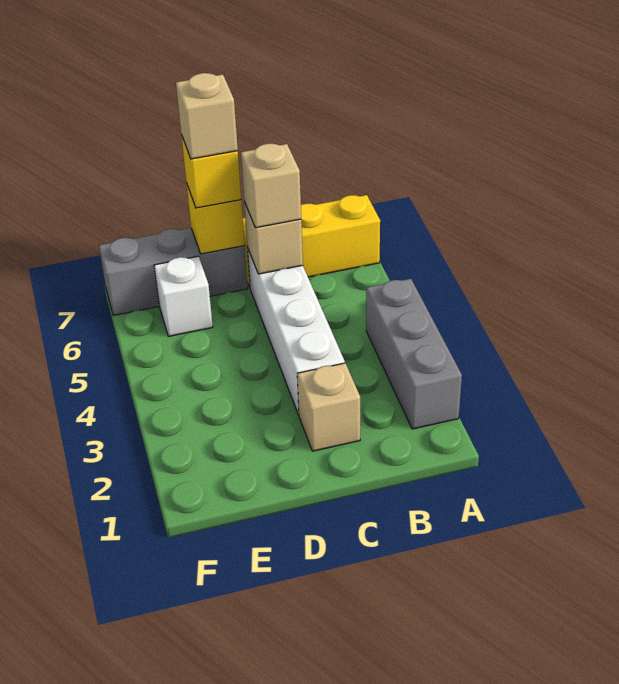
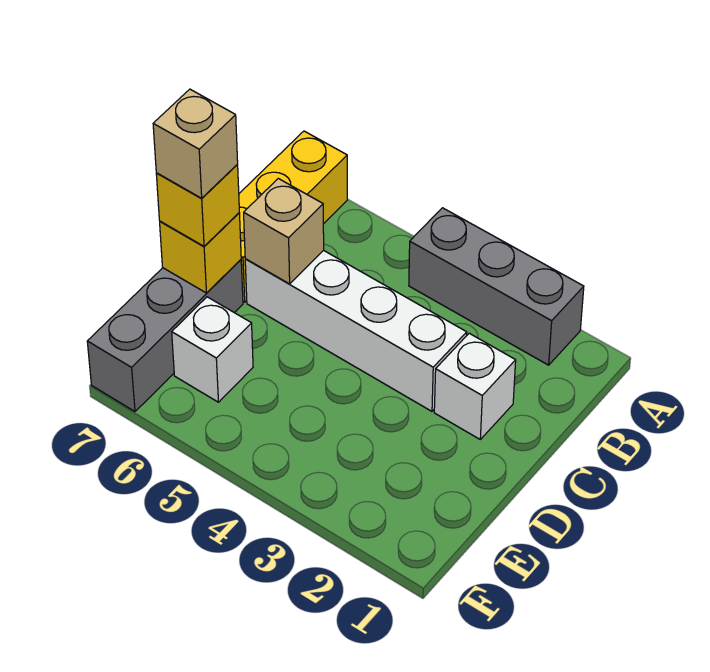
tan brick C2 level 1 -> white brick C2 level 1
tan brick C6 level 3 -> none

